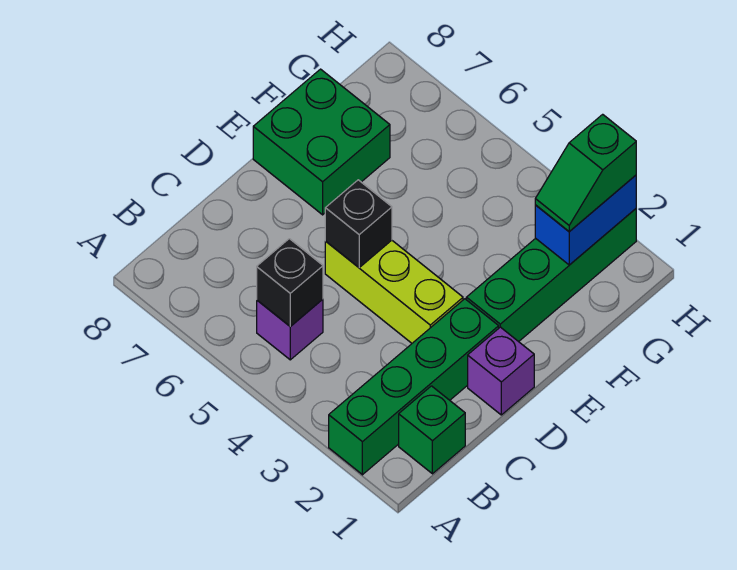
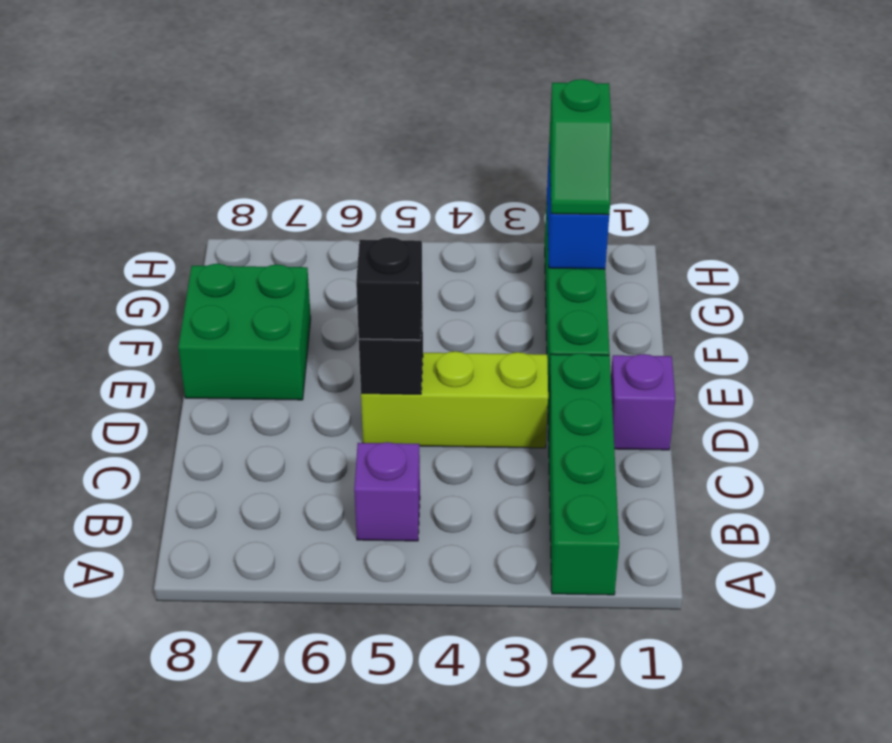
green brick B1 level 1 -> none
black brick B5 level 2 -> black brick D5 level 3

